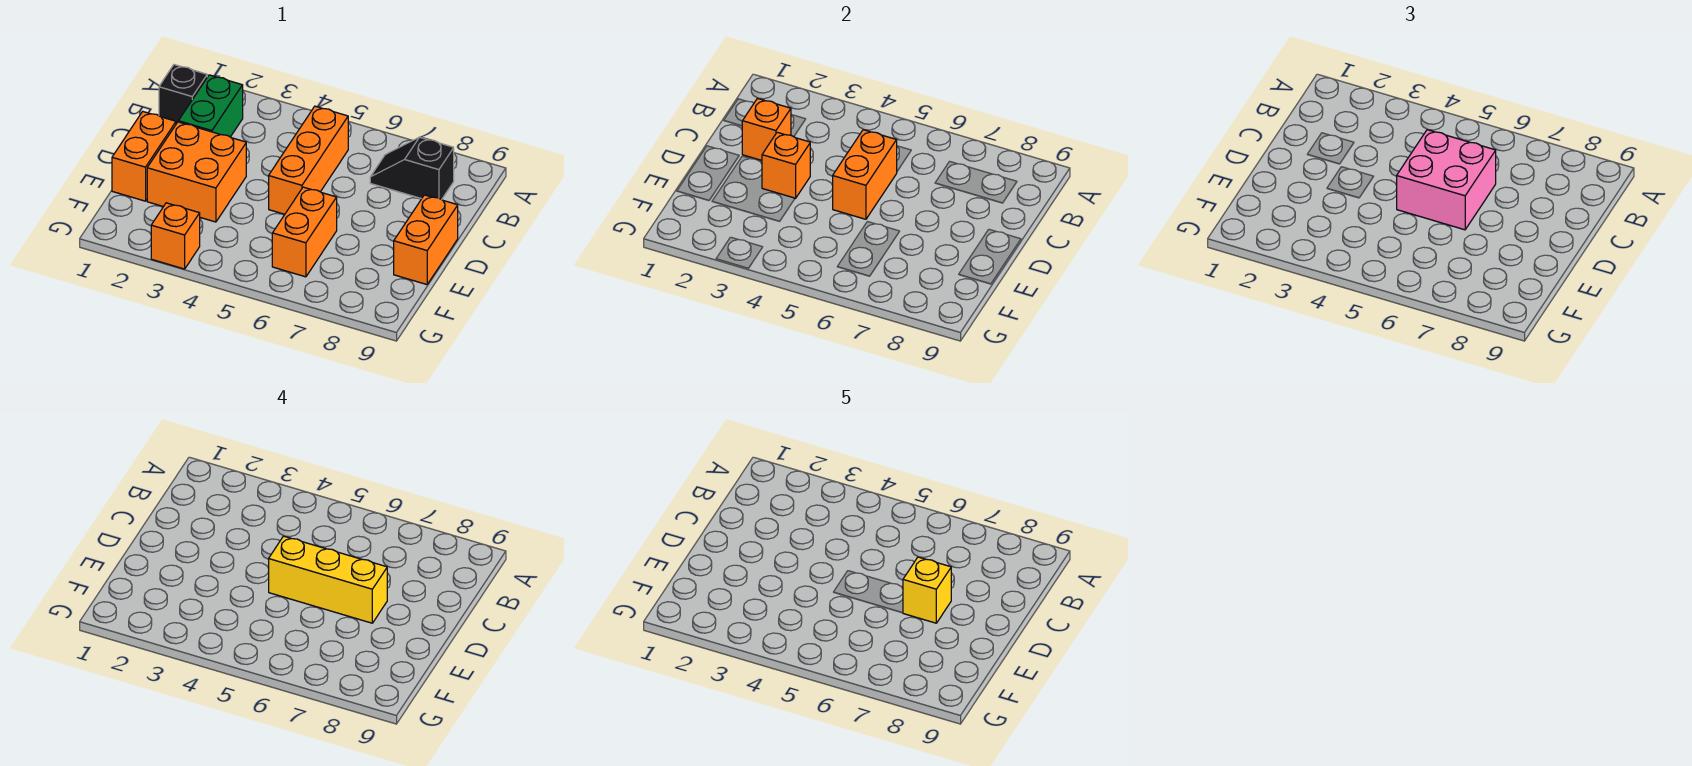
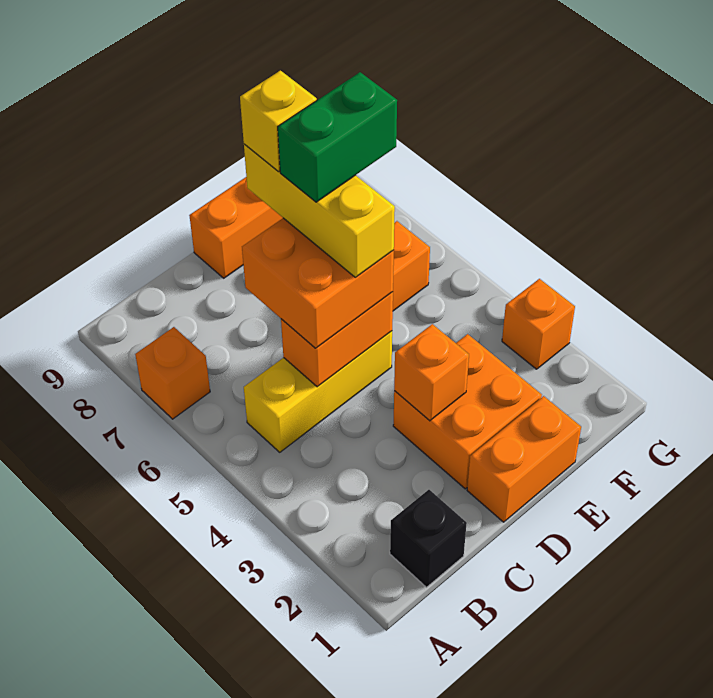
green brick B2:C2 level 1 -> green brick D6:E6 level 5
orange brick B5:D5 level 1 -> yellow brick B5:D5 level 1
black slope B7:B8 level 1 top 8 -> none
orange brick C2 level 2 -> orange brick A7 level 1
pink brick C5:D6 level 3 -> orange brick C5:D6 level 3

